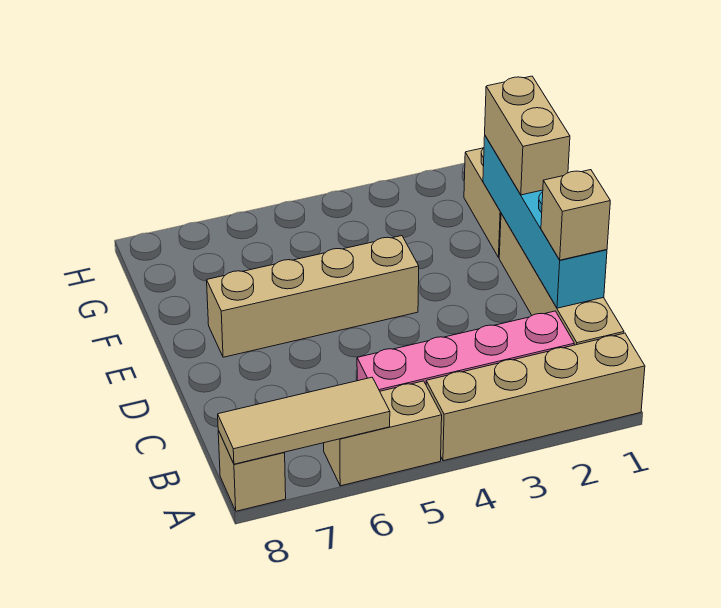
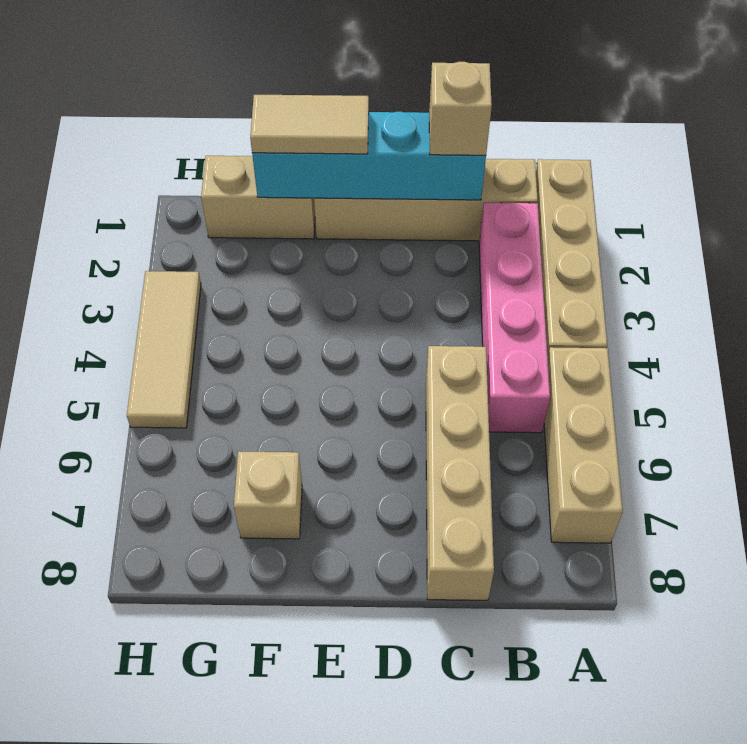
tan brick A5:A6 level 1 -> tan brick A5:A7 level 1
tan tile A6:A8 level 2 -> tan tile H3:H5 level 1
tan brick A8 level 1 -> tan brick F7 level 1
tan brick E1:F1 level 3 -> tan tile E1:F1 level 3
tan brick E4:E7 level 1 -> tan brick C5:C8 level 1

